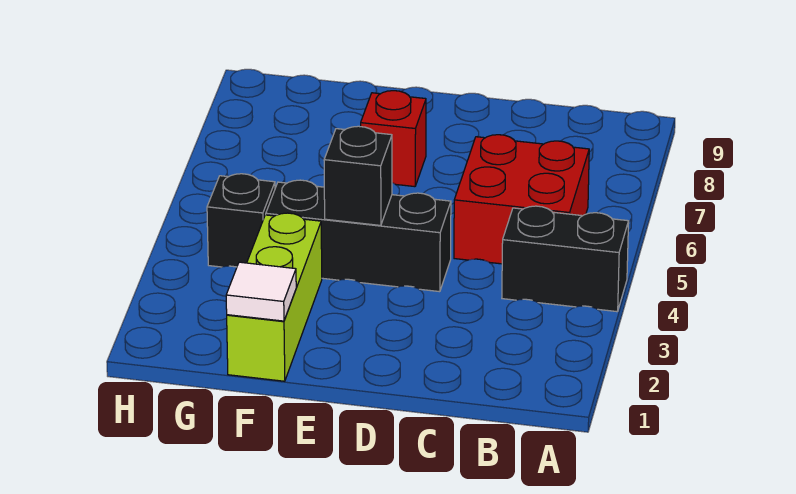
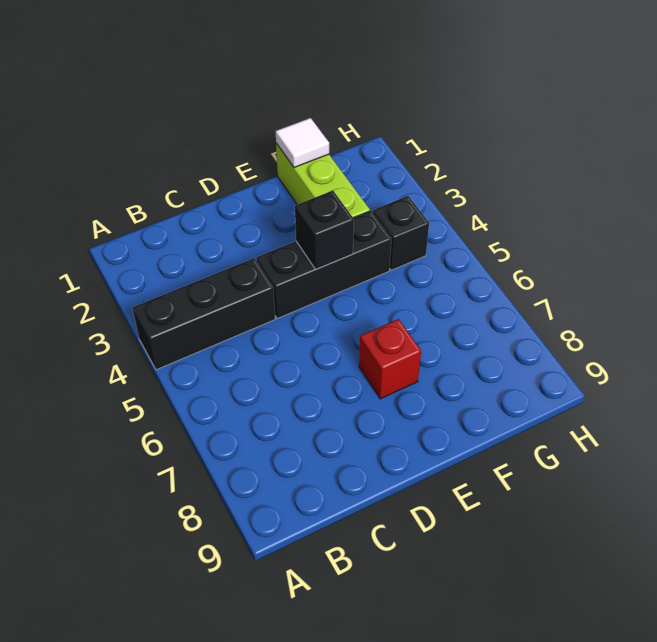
black brick A4:B4 level 1 -> black brick A4:C4 level 1
red brick B5:C6 level 1 -> none

